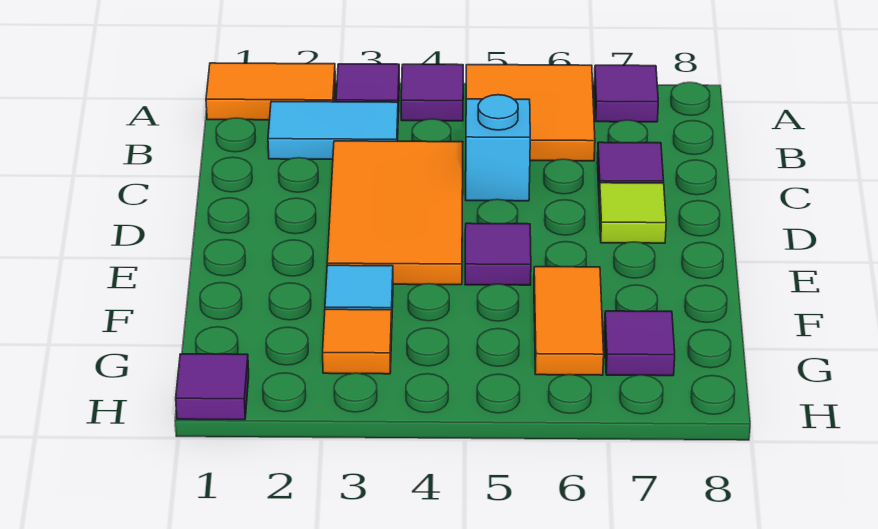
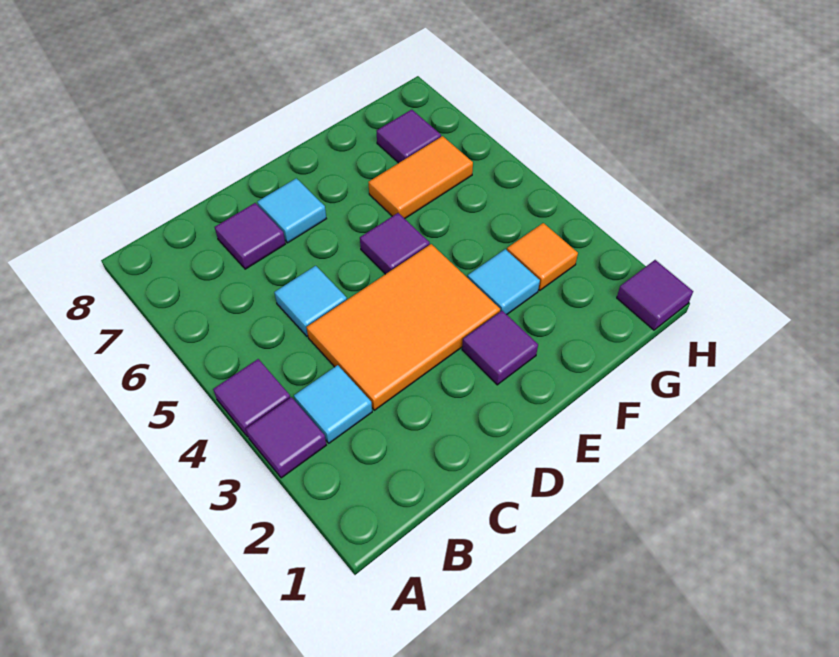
orange tile A1:A2 level 1 -> none
orange tile A5:B6 level 1 -> none
purple tile A7 level 1 -> purple tile E2 level 1
cyan tile B2:B3 level 1 -> cyan tile B3 level 1
cyan brick C5 level 1 -> cyan tile C5 level 1
lime tile D7 level 1 -> cyan tile D7 level 1

